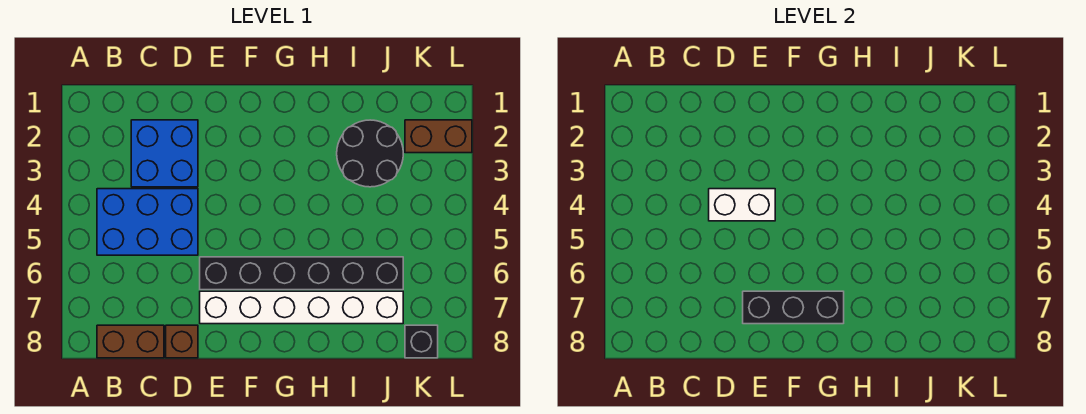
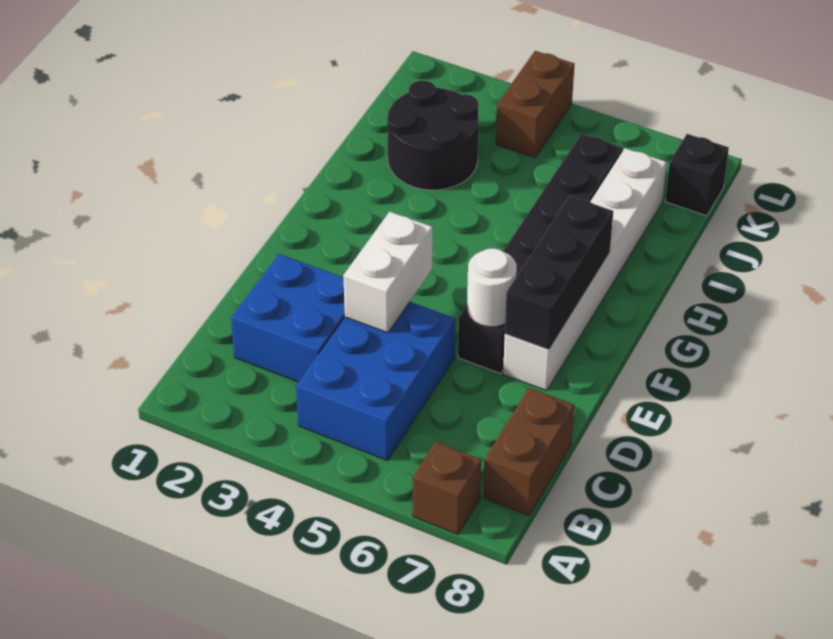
brown brick D8 level 1 -> brown brick A7 level 1
none -> white round brick E6 level 2
brown brick K2:L2 level 1 -> brown brick K4:L4 level 1

